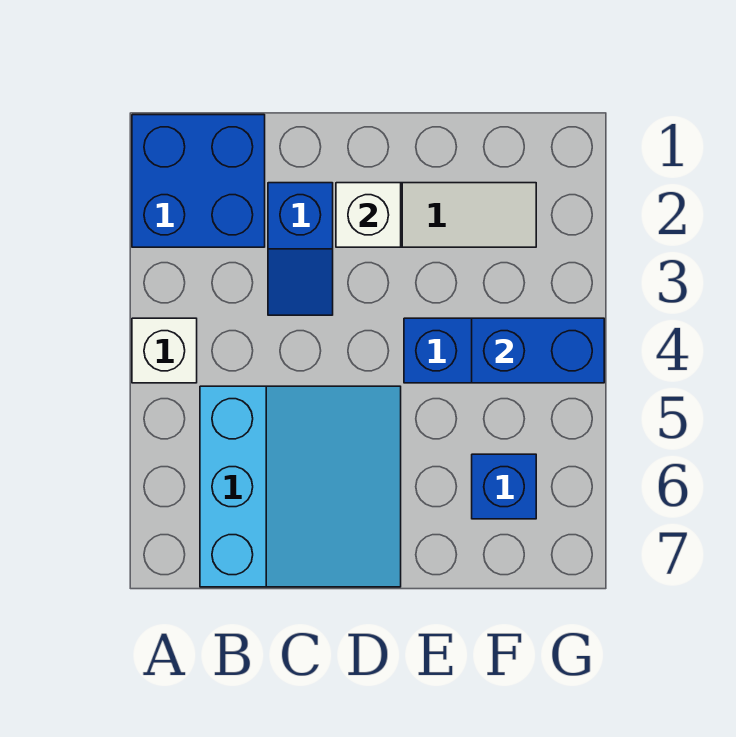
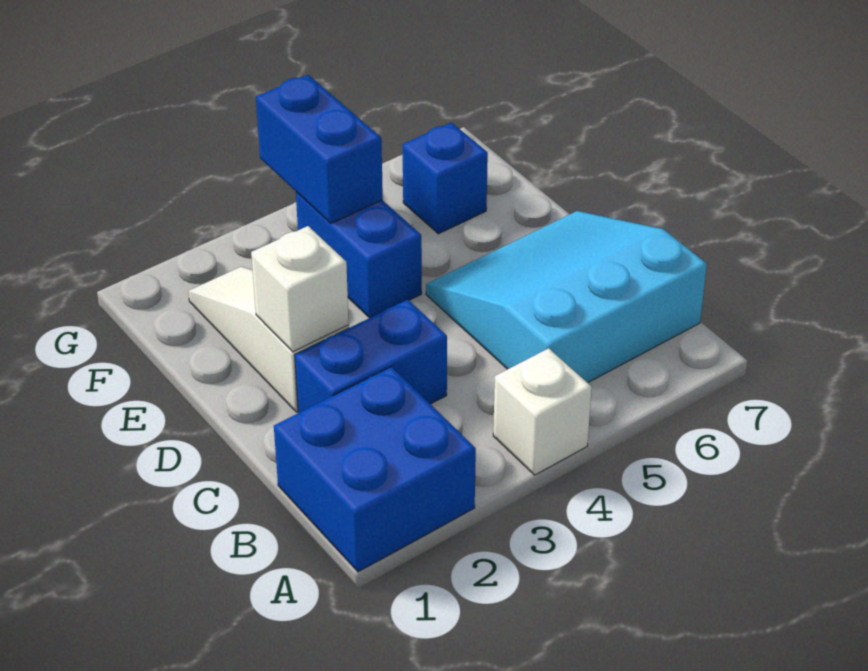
blue slope C2:C3 level 1 top 2 -> blue brick C2:C3 level 1

